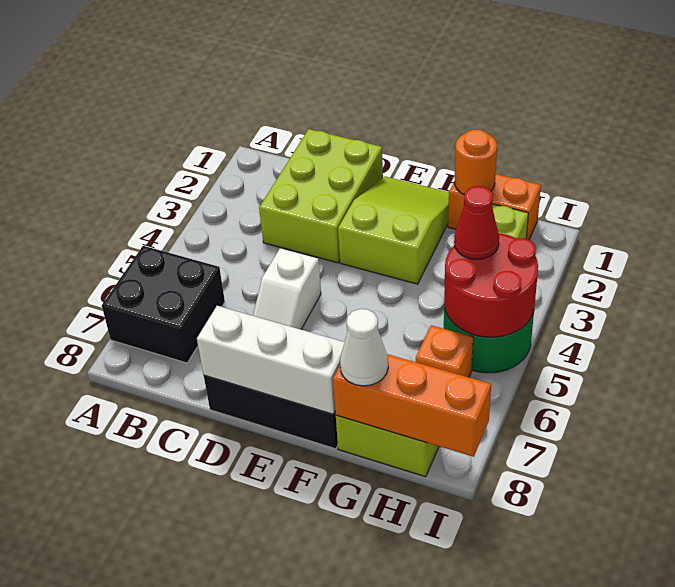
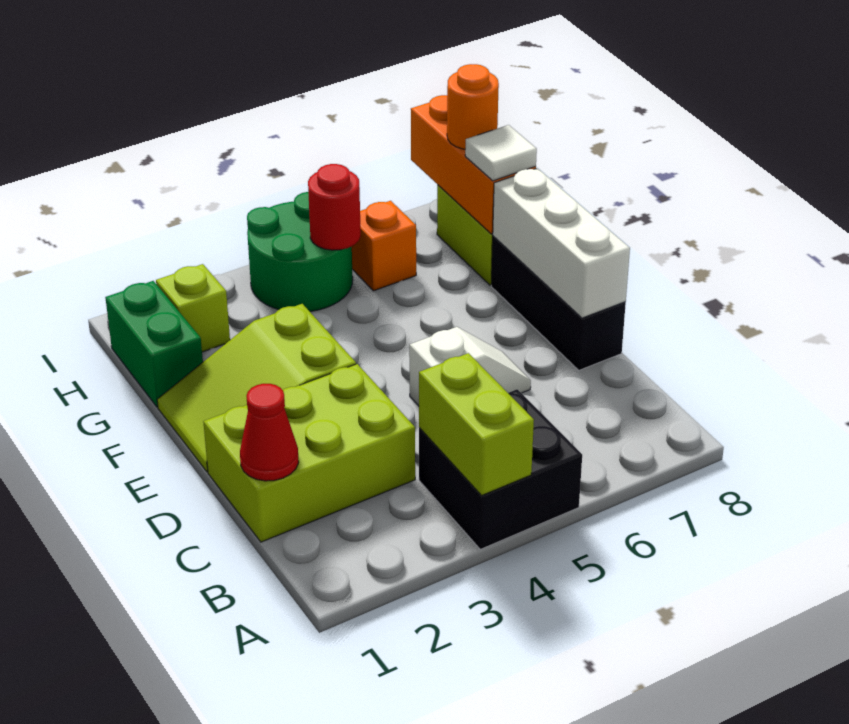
none -> lime brick A4:B4 level 2
black brick A6:B7 level 1 -> black brick A4:B5 level 1
orange brick G1:H1 level 1 -> green brick G1:H1 level 1
orange round brick G1 level 2 -> orange round brick H8 level 3
white cone G8 level 3 -> white tile G8 level 3
red round brick H4:I5 level 2 -> red round brick H5 level 2
red cone H4 level 3 -> red cone C1 level 2

